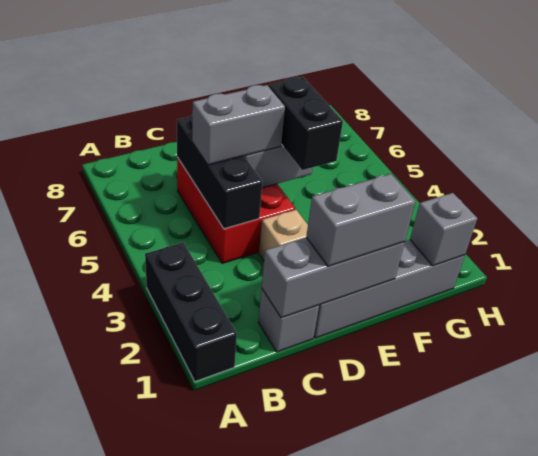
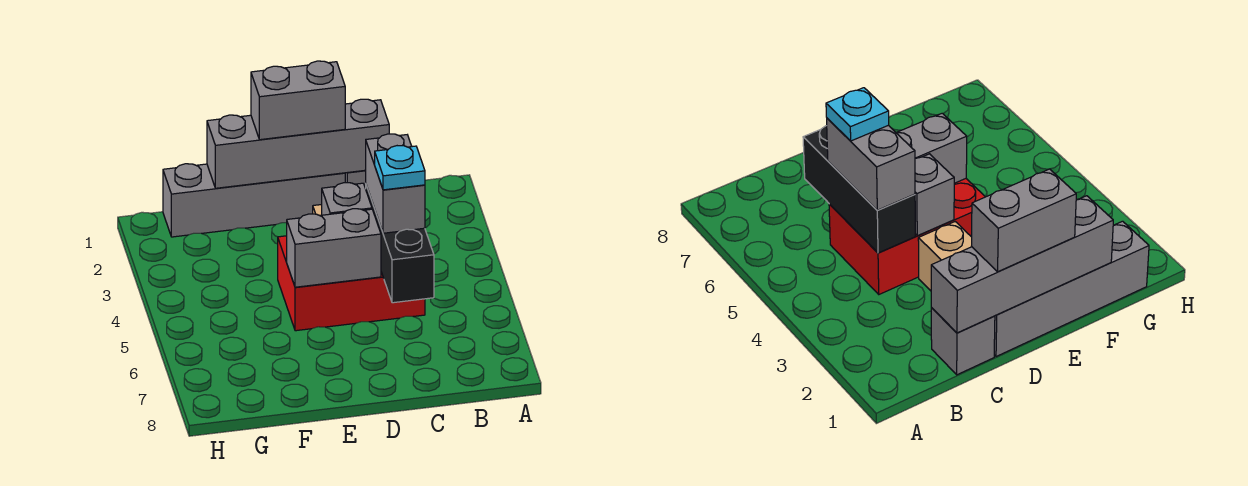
black brick A1:A3 level 1 -> none
grey brick C1:E1 level 2 -> grey brick C1:F1 level 2
red brick C4:D6 level 1 -> red brick C4:E5 level 1
grey brick C5:D5 level 3 -> grey brick C4:C5 level 3
none -> cyan plate C5 level 4
black brick E4:E5 level 3 -> none
grey brick G1 level 2 -> grey brick D4 level 2

